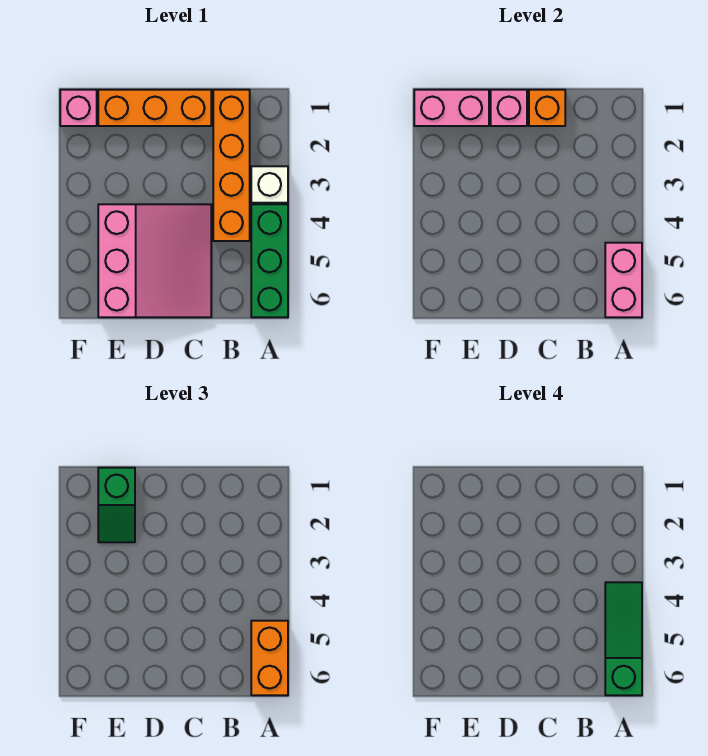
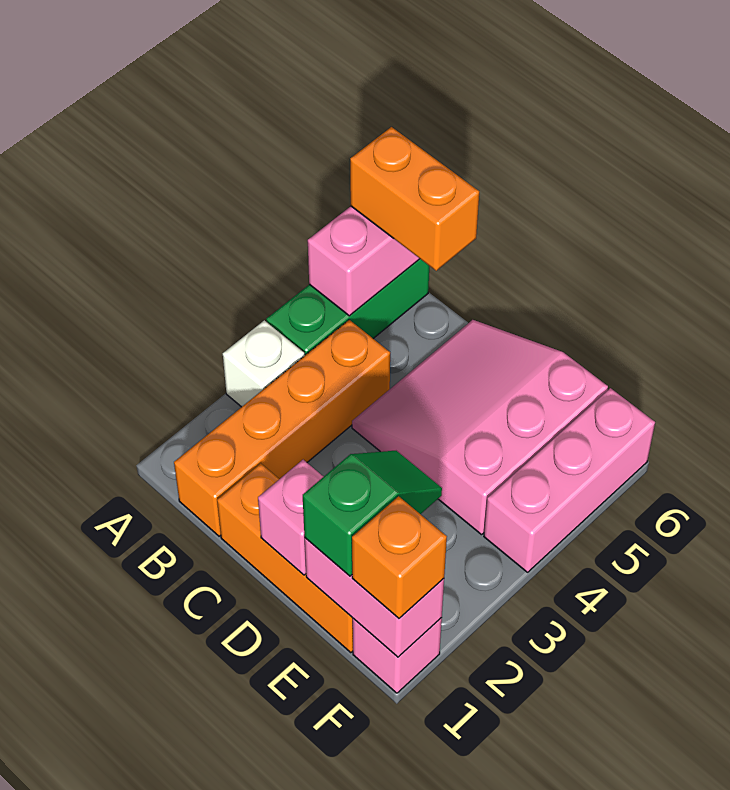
green slope A4:A6 level 4 top 6 -> none
orange brick A5:A6 level 3 -> orange brick A6:B6 level 3
orange brick C1 level 2 -> orange brick F1 level 3
none -> pink brick F4:F6 level 1

